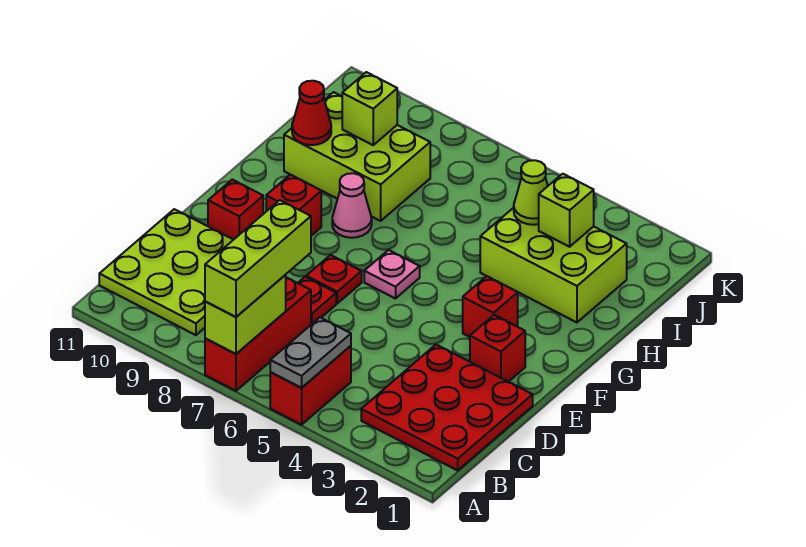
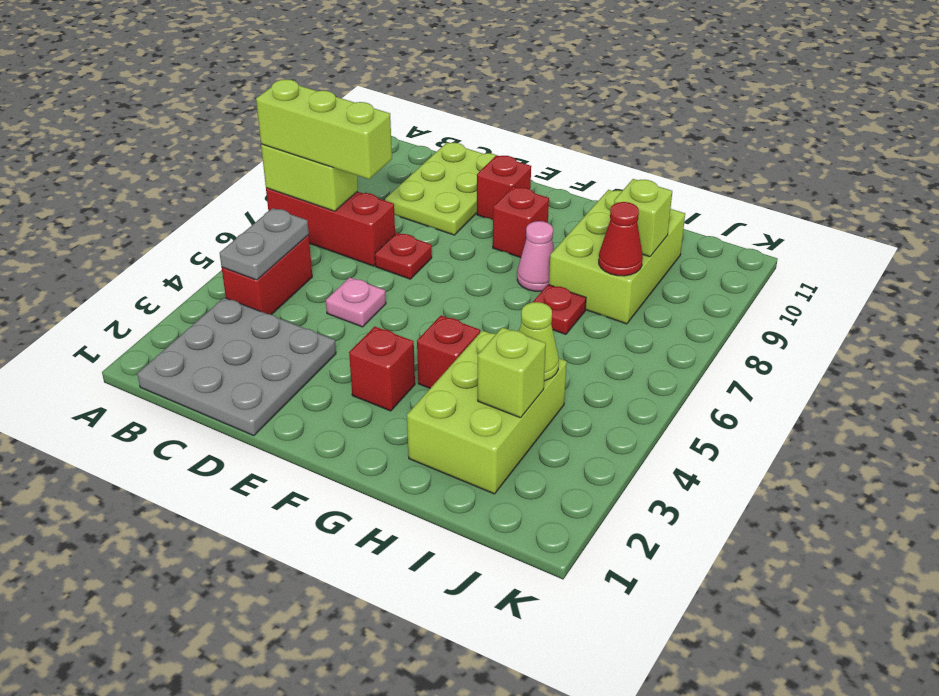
red brick A5:B5 level 1 -> red brick B4:B5 level 1
grey plate A5:B5 level 2 -> grey plate B4:B5 level 2
red plate B1:D3 level 1 -> grey plate B1:D3 level 1
lime plate B9:D11 level 1 -> lime plate C9:D11 level 1
red brick E2 level 1 -> red brick G4 level 1
red plate E7 level 1 -> red plate H7 level 1
pink plate F6 level 1 -> pink plate D5 level 1
red cone H10 level 2 -> red cone I8 level 2

